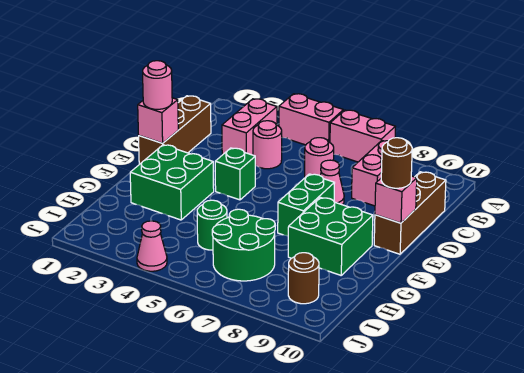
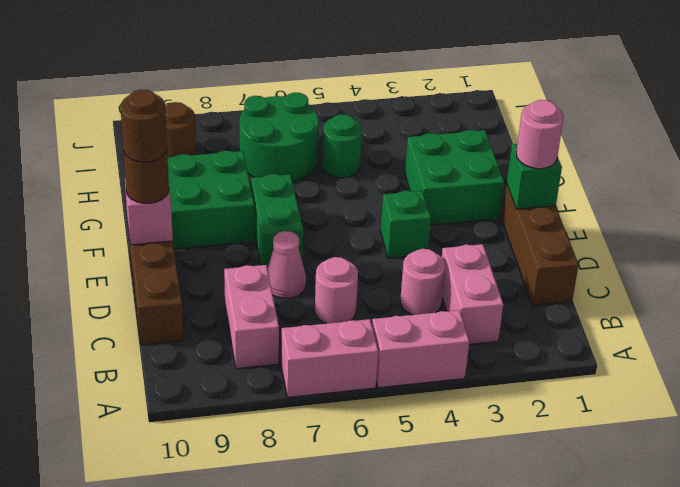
pink brick E1 level 2 -> green brick E1 level 2
none -> brown round brick E10 level 4
pink cone J4 level 1 -> none

